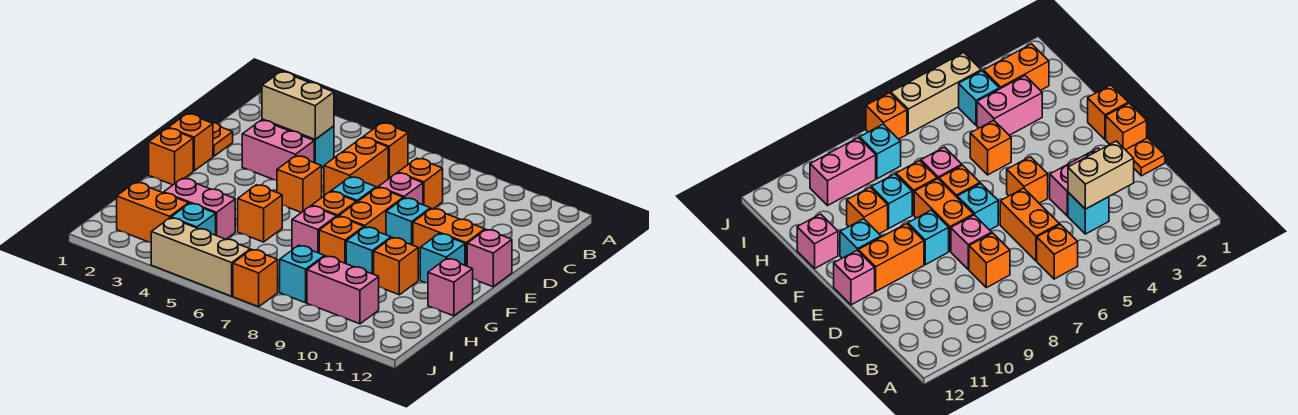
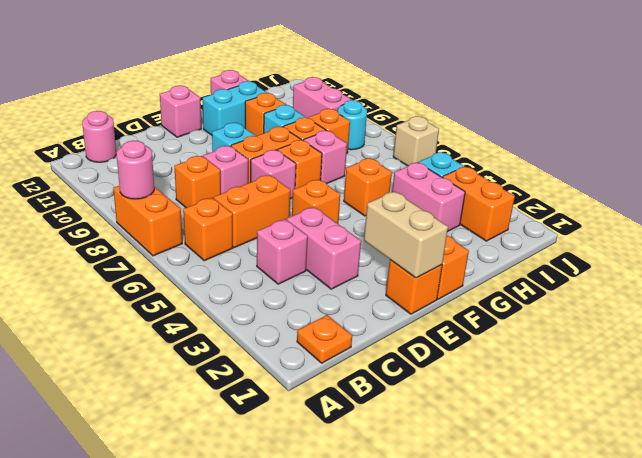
none -> pink round brick A8 level 2
none -> pink round brick B12 level 1
tan brick C3:C4 level 2 -> tan brick E1:E2 level 2
cyan brick C4 level 1 -> pink brick C4 level 1
orange plate D1 level 1 -> orange plate B1 level 1
cyan brick E7 level 1 -> pink brick E7 level 1
orange brick E10:E11 level 1 -> orange brick A7:A8 level 1
cyan brick F11 level 1 -> cyan brick F11:G11 level 1
cyan brick I8 level 1 -> cyan round brick I8 level 1
tan brick J4:J6 level 1 -> tan brick J6 level 1
orange brick J7 level 1 -> orange brick H8 level 1

